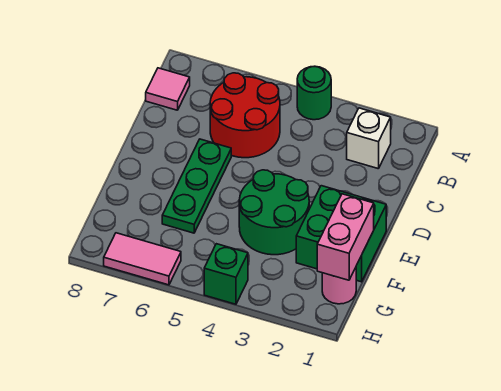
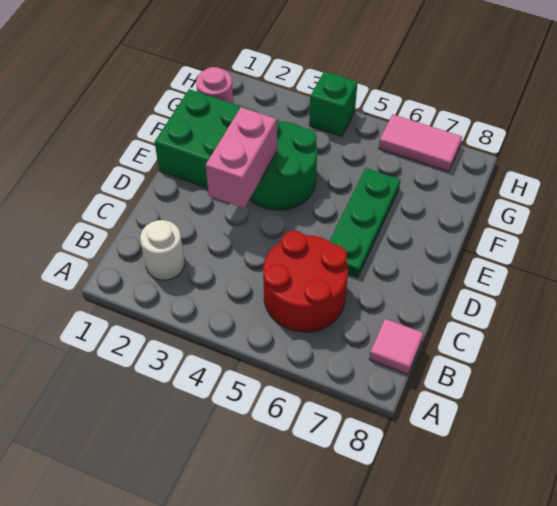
green round brick A4 level 1 -> none
white brick B2 level 1 -> white round brick B2 level 1
pink brick F1:G1 level 2 -> pink brick D3:E3 level 2

